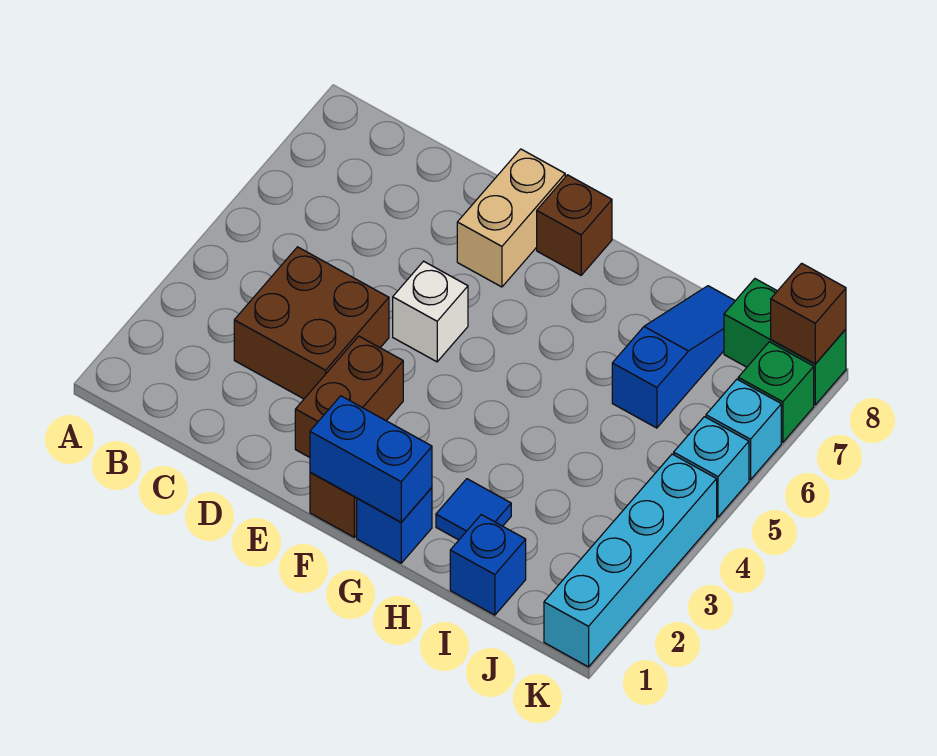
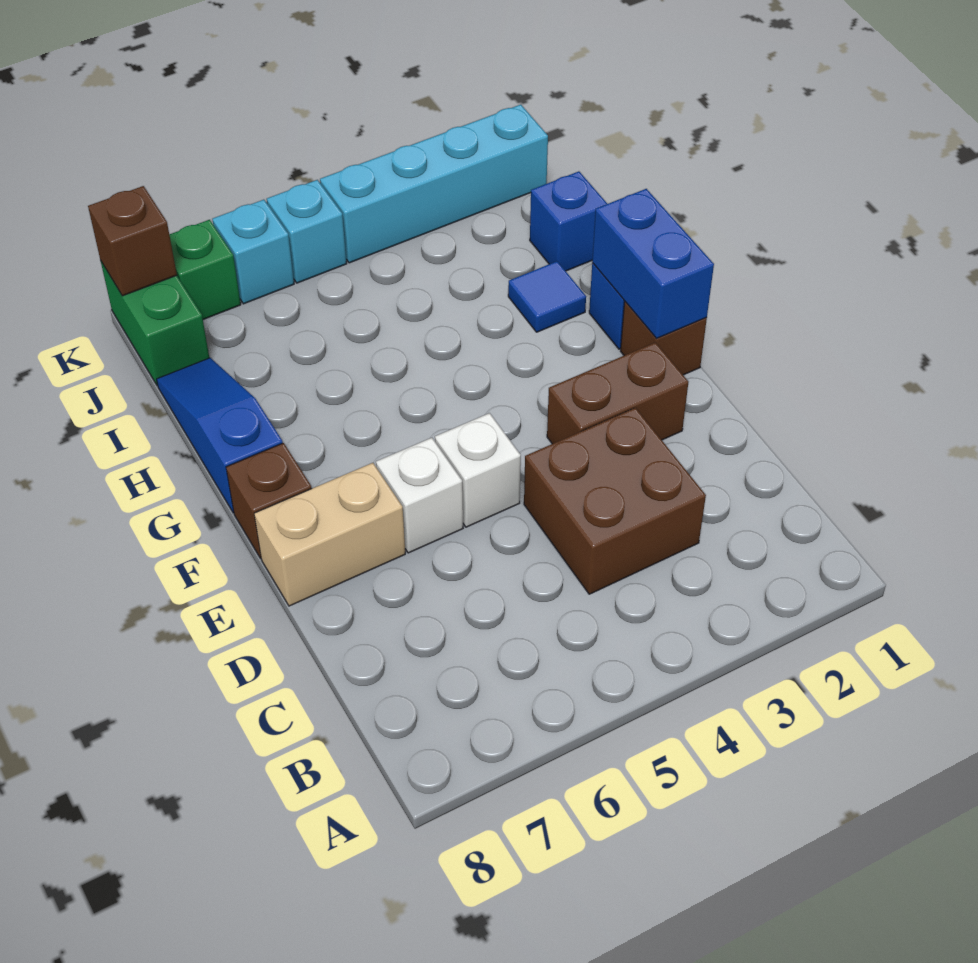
none -> white brick E6 level 1
blue slope I6:I8 level 1 top 6 -> blue slope G8:I8 level 1 top G

